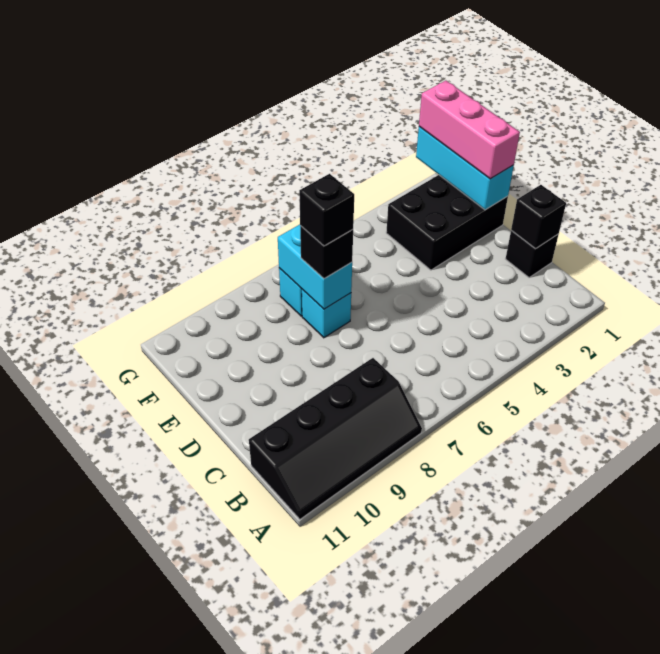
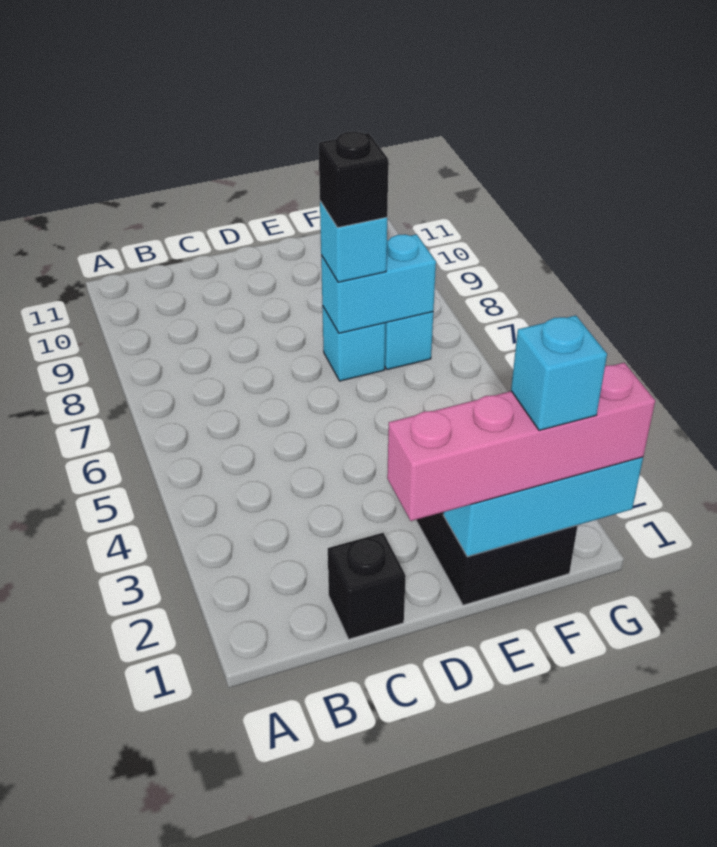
black slope A8:B11 level 1 top B -> none
black brick C1 level 2 -> none
pink brick E1:G1 level 3 -> pink brick D1:G1 level 3
black brick E7 level 3 -> cyan brick E7 level 3
none -> cyan brick F1 level 4

